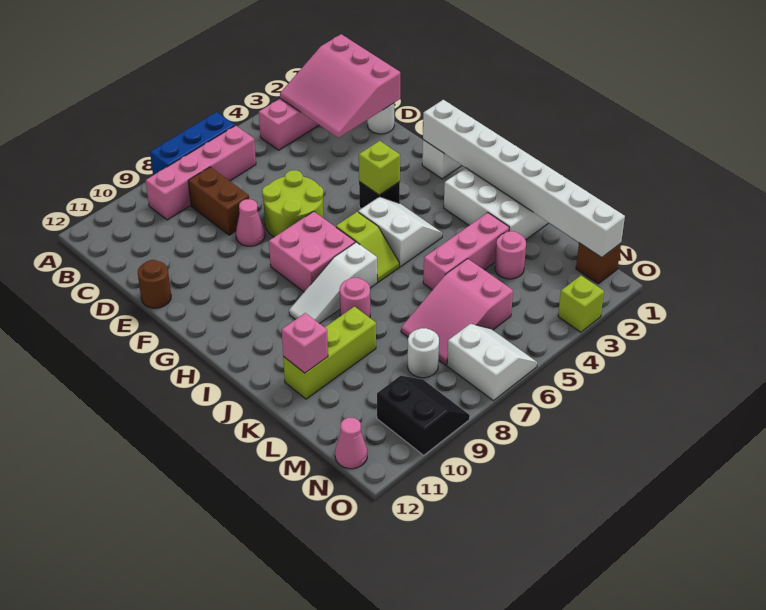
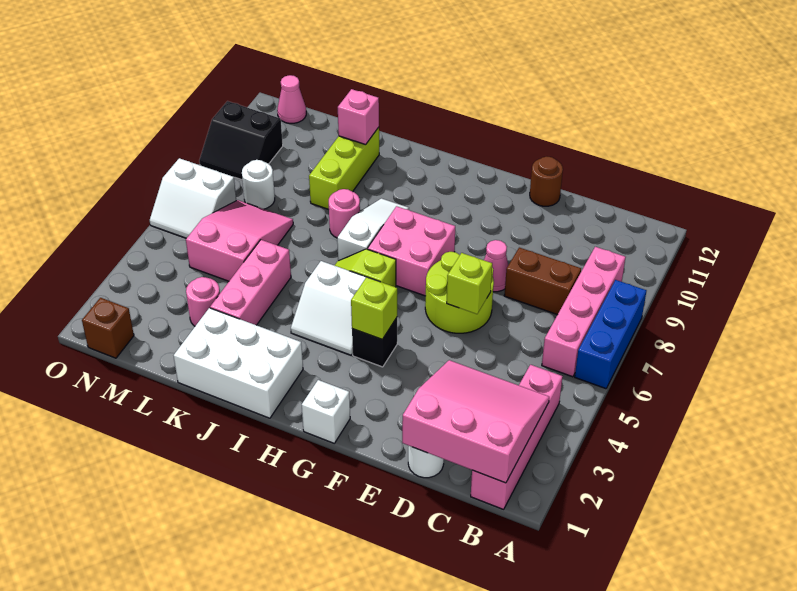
white brick G1:N1 level 2 -> none
lime brick O3 level 1 -> lime brick E6 level 2

